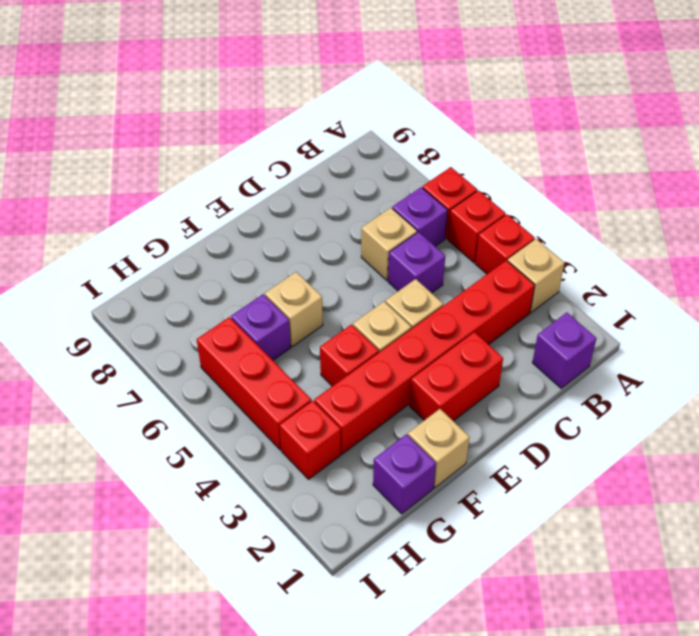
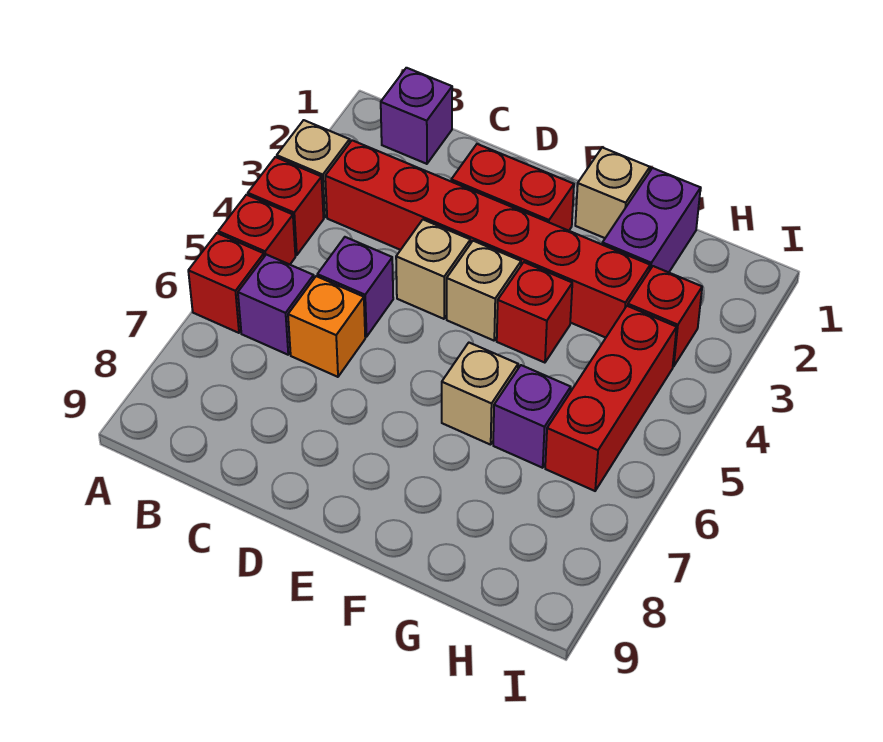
tan brick C6 level 1 -> orange brick C6 level 1
purple brick G1 level 1 -> purple brick G1:G2 level 1

